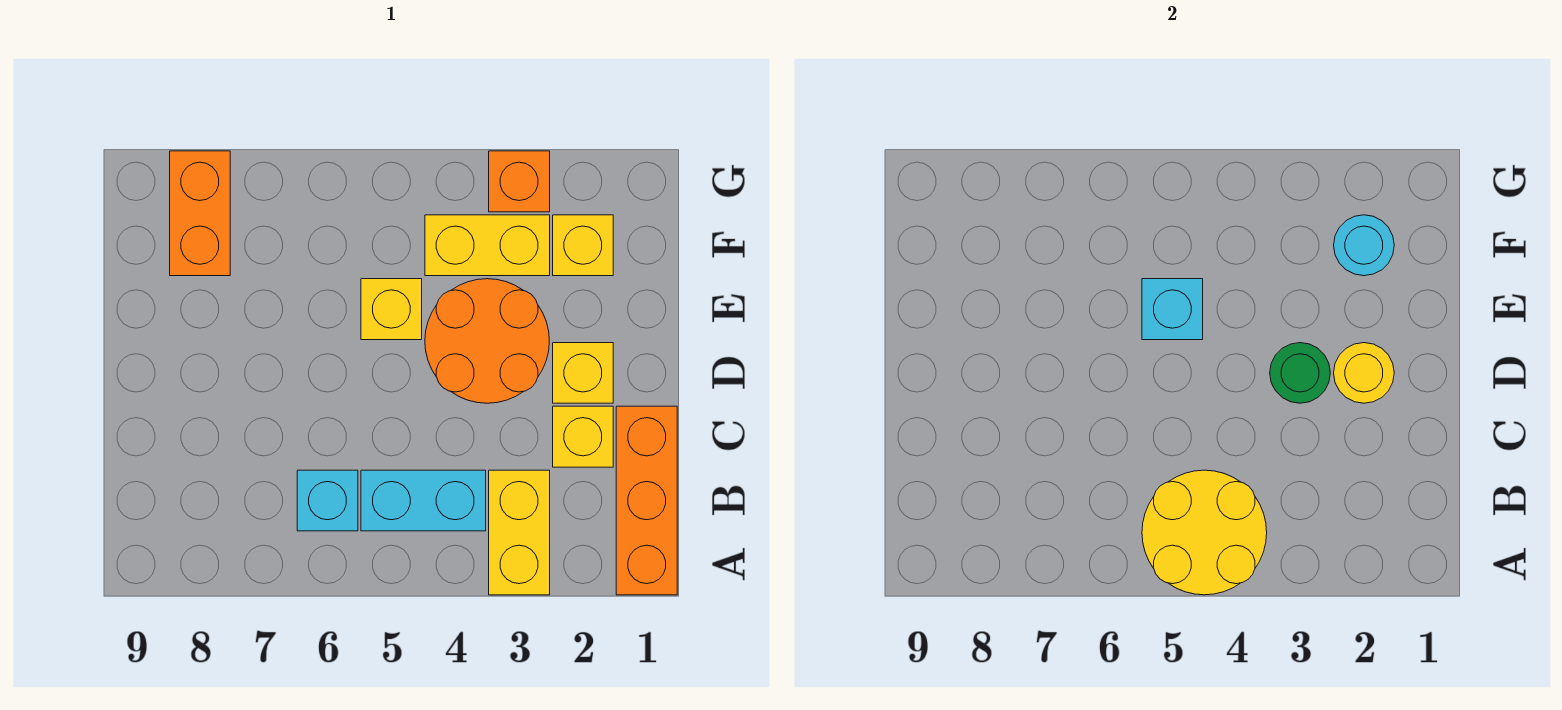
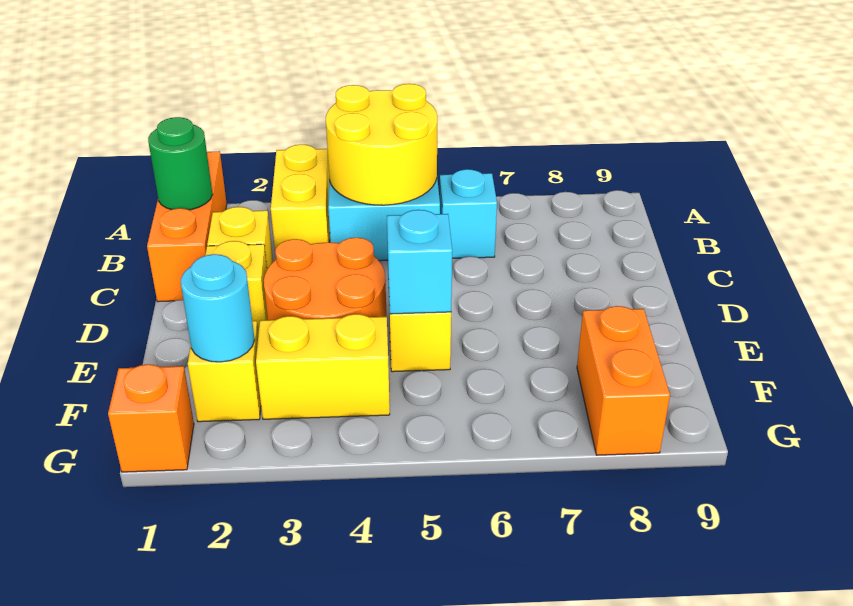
yellow round brick D2 level 2 -> none
green round brick D3 level 2 -> green round brick B1 level 2
orange brick G3 level 1 -> orange brick G1 level 1

